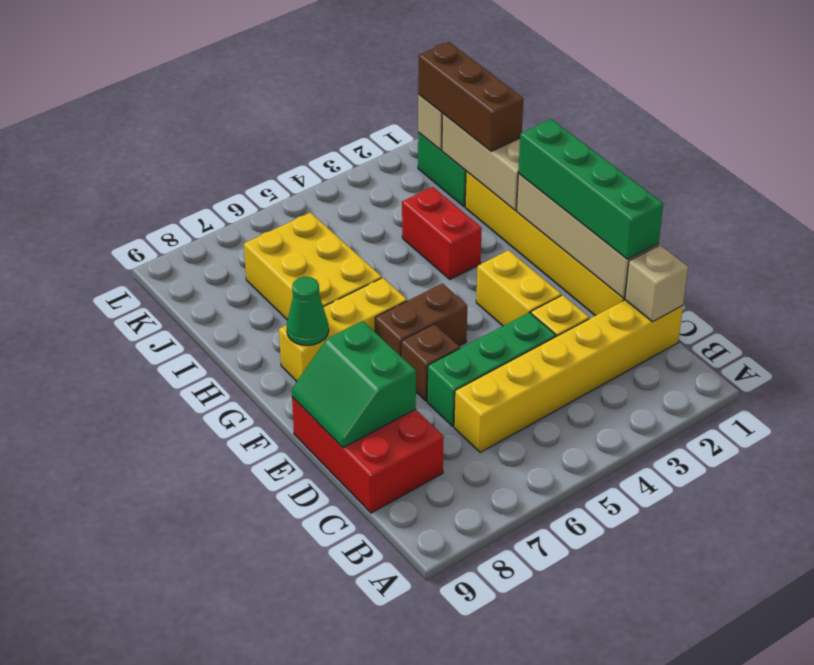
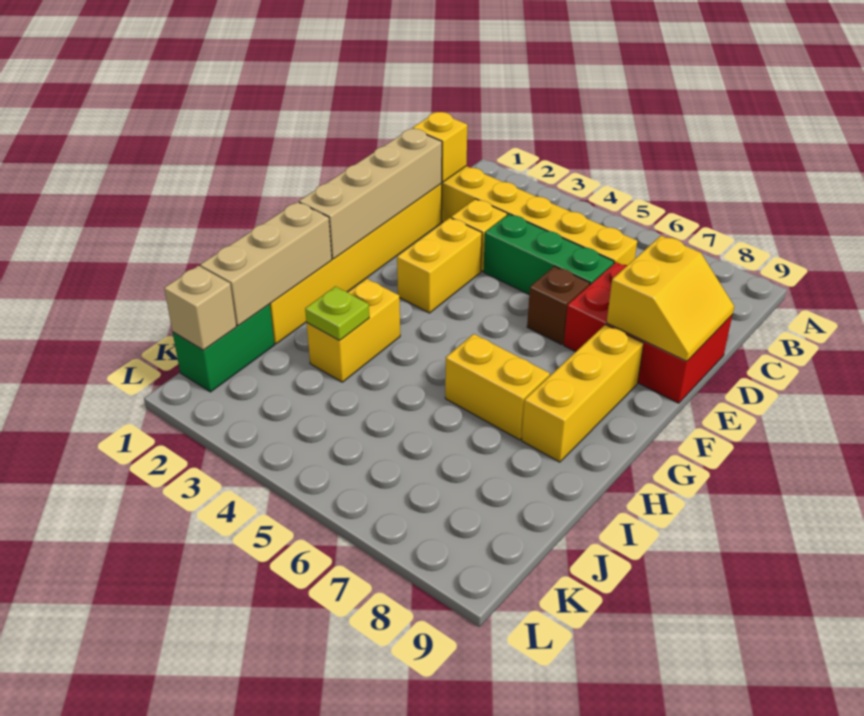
tan brick C1 level 2 -> yellow brick C1 level 2
red brick C8:E9 level 1 -> red brick D7:E9 level 1
green brick D1:G1 level 3 -> none
green slope D8:E9 level 2 top 8 -> yellow slope D8:E9 level 2 top 8
brown brick F5:F6 level 1 -> none
yellow brick G6:G8 level 1 -> yellow brick F8:H8 level 1
green cone G8 level 2 -> none
red brick H3:I3 level 1 -> yellow brick H3:I3 level 1
yellow brick H6:J7 level 1 -> yellow brick H6:H7 level 1
brown brick I1:K1 level 3 -> none
none -> lime plate I3 level 2

